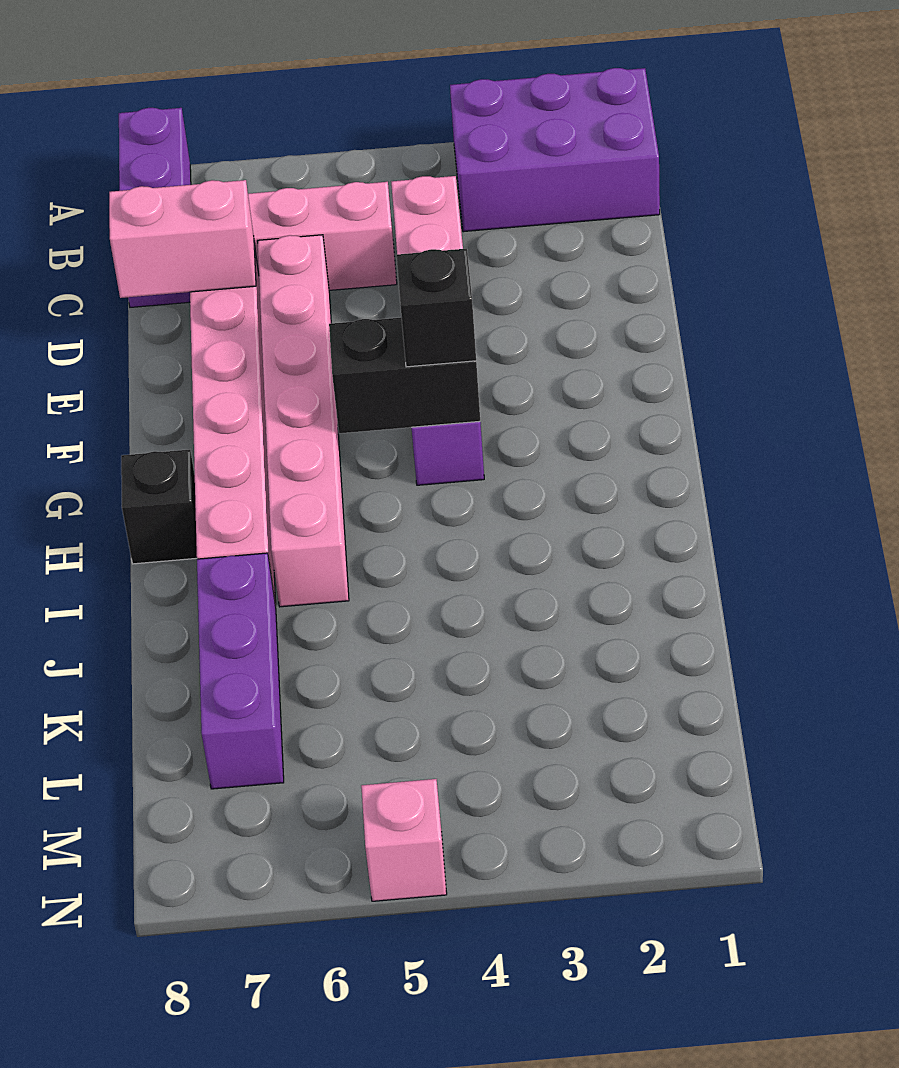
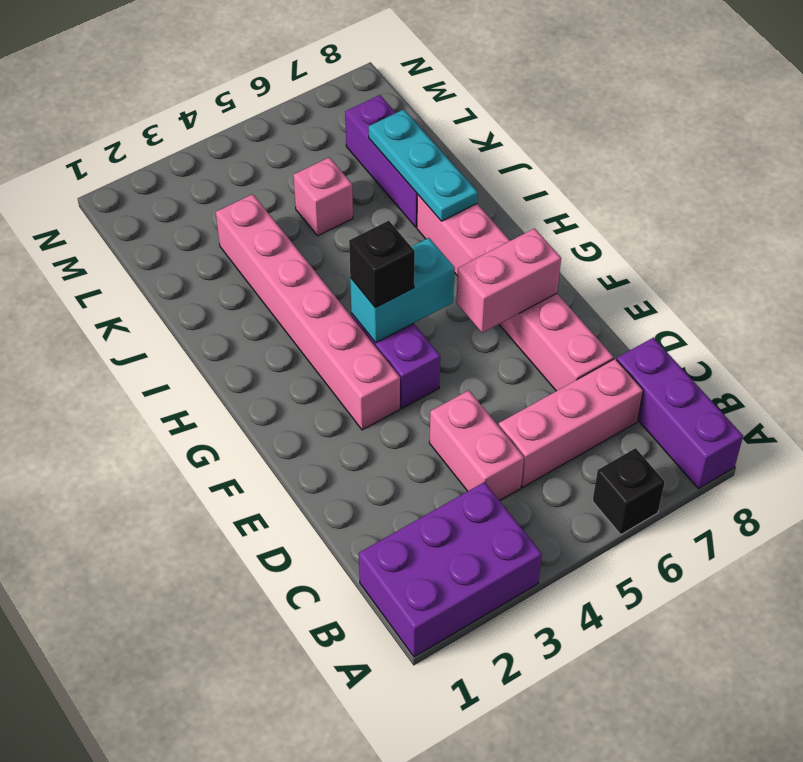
pink brick D6:I6 level 1 -> pink brick F3:K3 level 1
pink brick D7:D8 level 2 -> pink brick F6:F7 level 2
black brick G4:G5 level 2 -> cyan brick G4:G5 level 2
black brick H8 level 1 -> black brick A6 level 1
none -> cyan plate I7:K7 level 2
pink brick N5 level 1 -> pink brick K5 level 1

